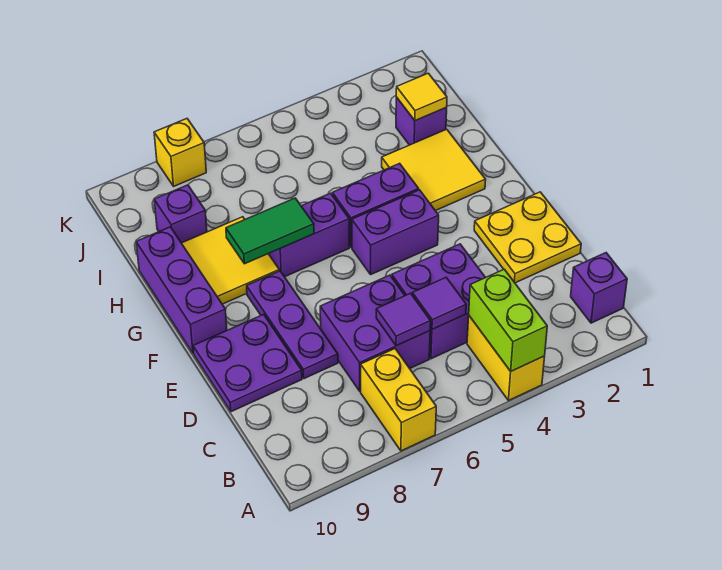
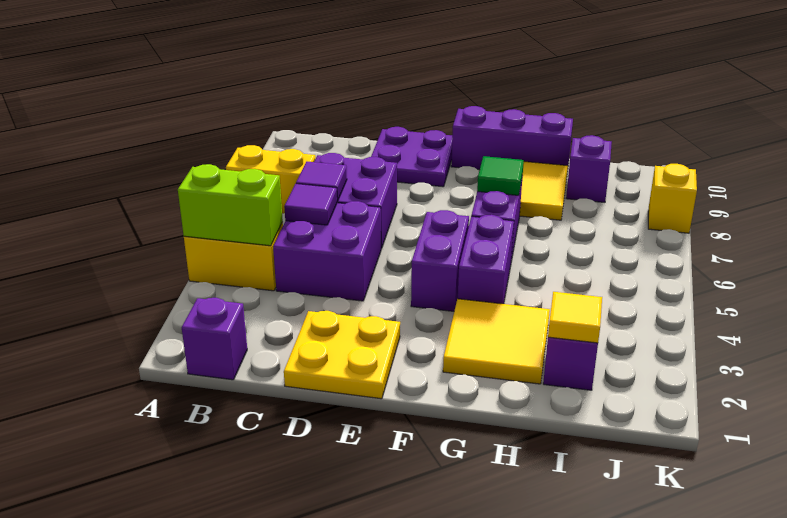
purple plate D8:F8 level 1 -> none
green tile G7:G8 level 2 -> green tile G7 level 2

